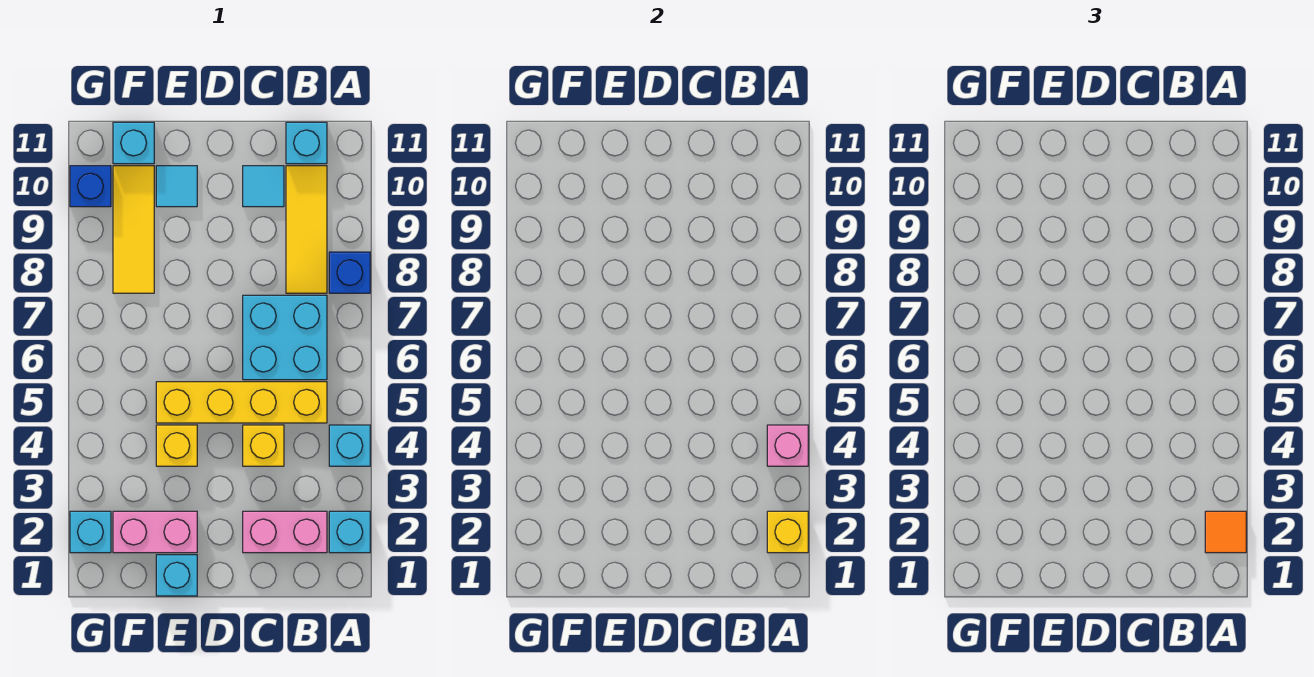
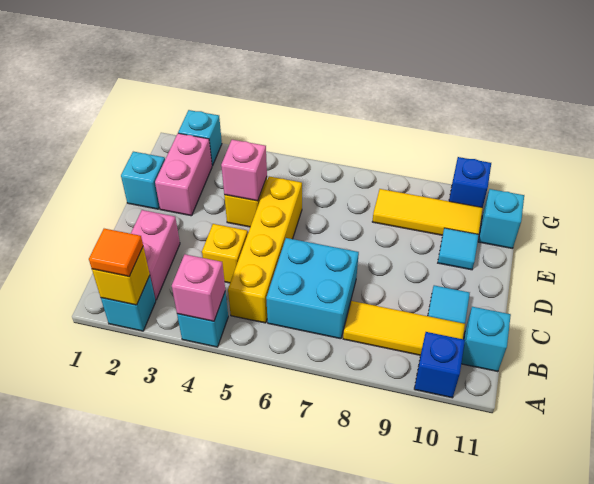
blue brick A8 level 1 -> blue brick A10 level 1
none -> pink brick E4 level 2

